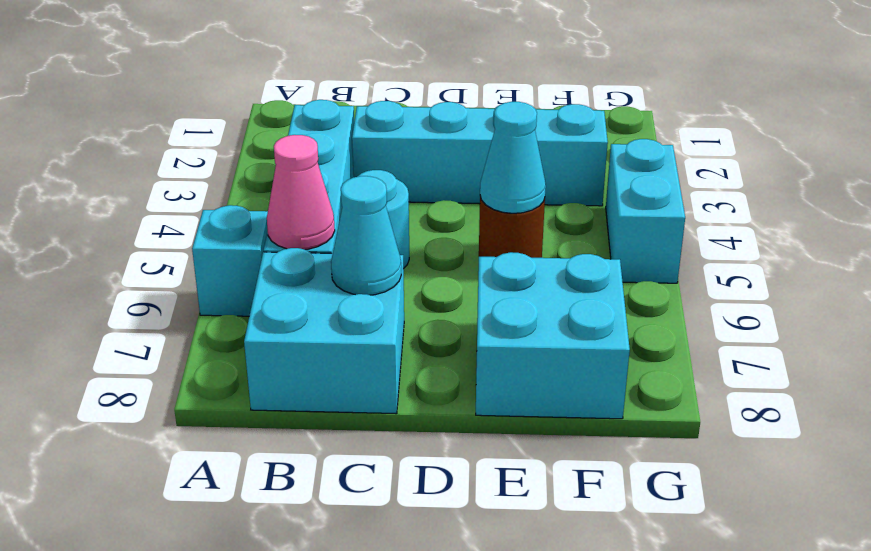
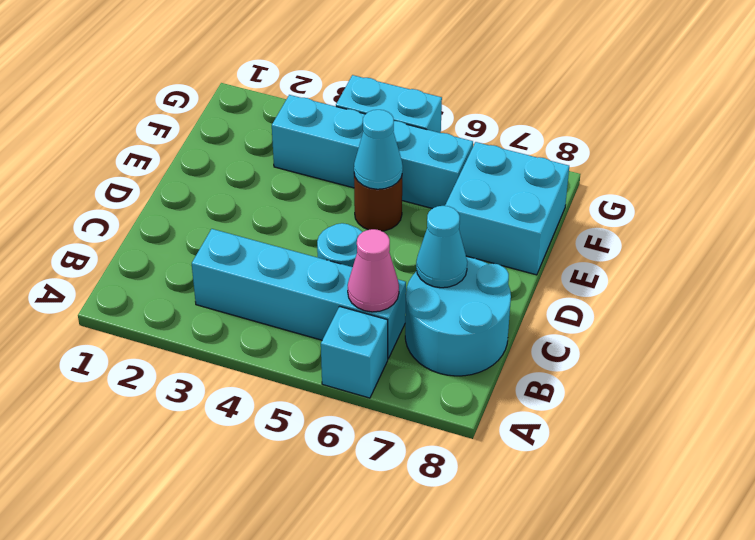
cyan brick B7:C8 level 1 -> cyan round brick B7:C8 level 1
cyan brick C3:F3 level 1 -> cyan brick F3:F6 level 1

